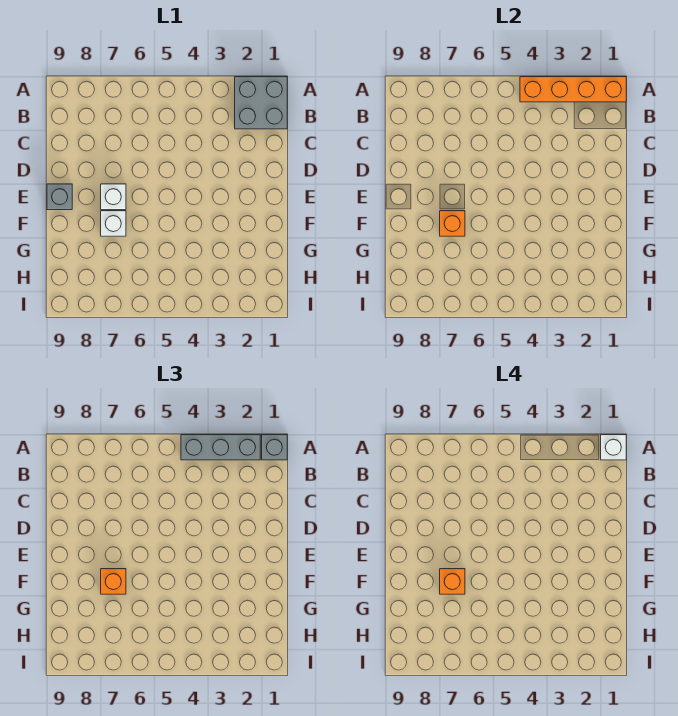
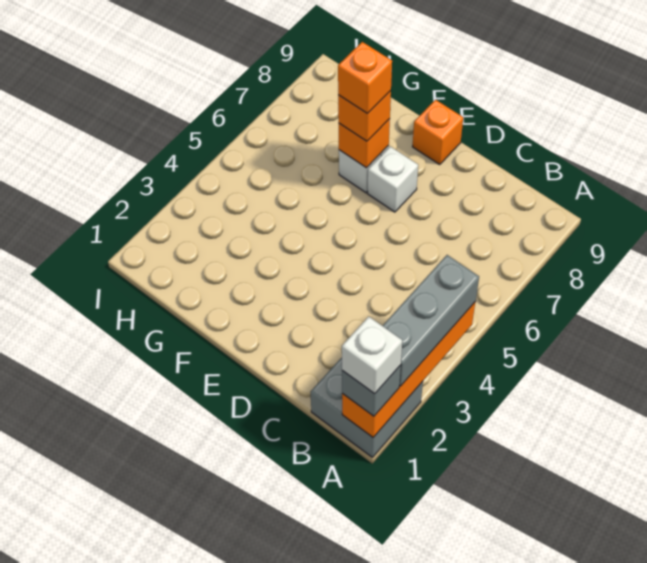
grey brick E9 level 1 -> orange brick E9 level 1

